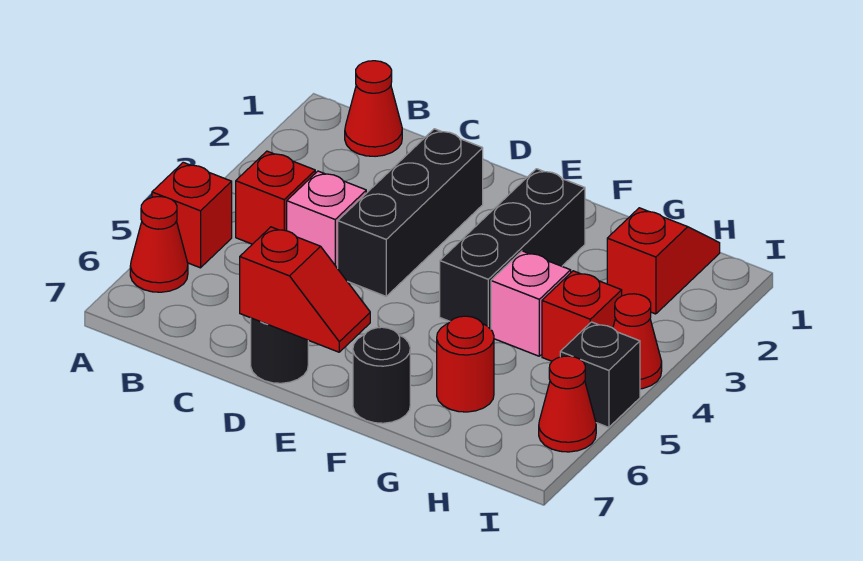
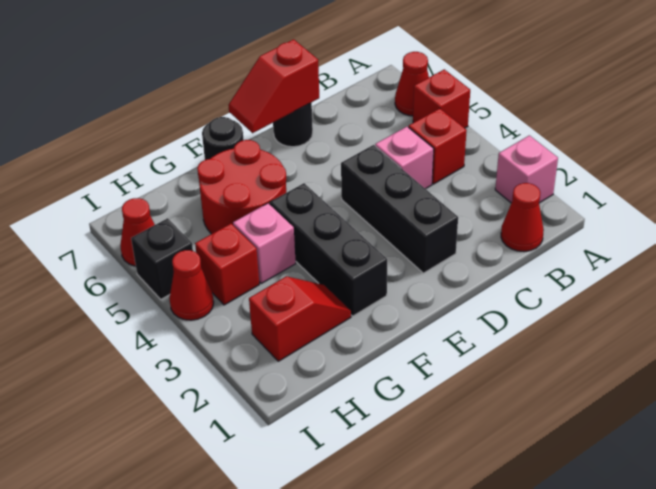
none -> pink brick A2 level 1
red round brick G6 level 1 -> red round brick F5:G6 level 1
red slope H1:H2 level 1 top 2 -> red slope G2:H2 level 1 top H

